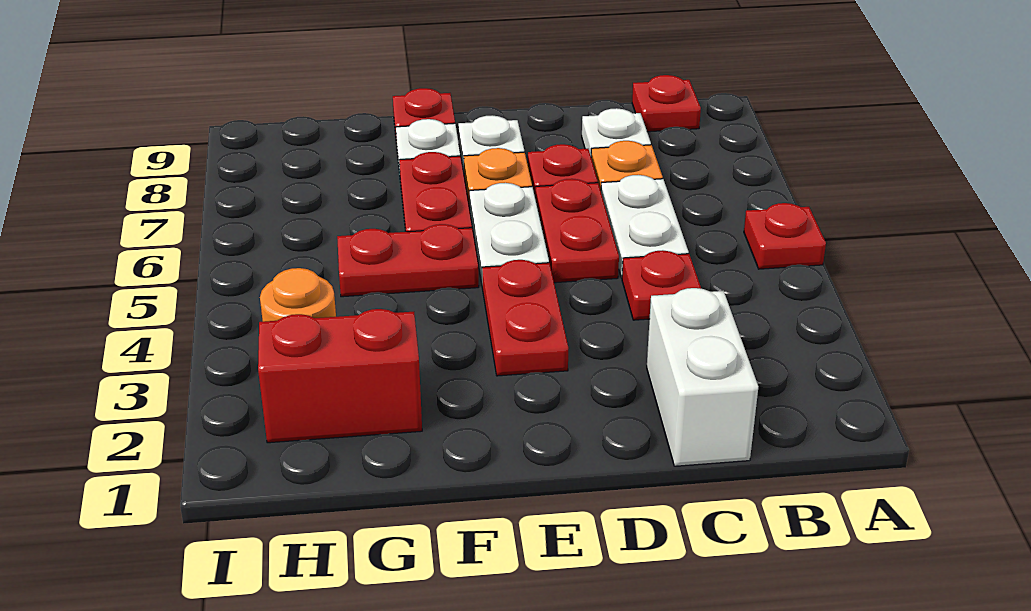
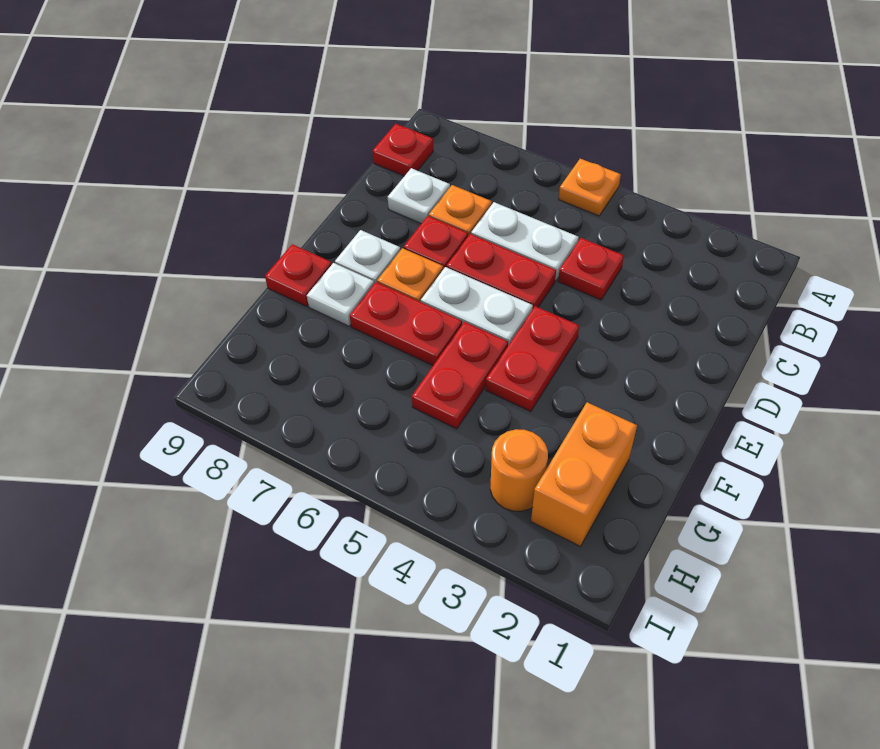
red plate A5 level 1 -> orange plate A5 level 1
white brick C1:C2 level 1 -> none
red plate E3:E4 level 1 -> red plate E4:F4 level 1
red brick G2:H2 level 1 -> orange brick G2:H2 level 1

